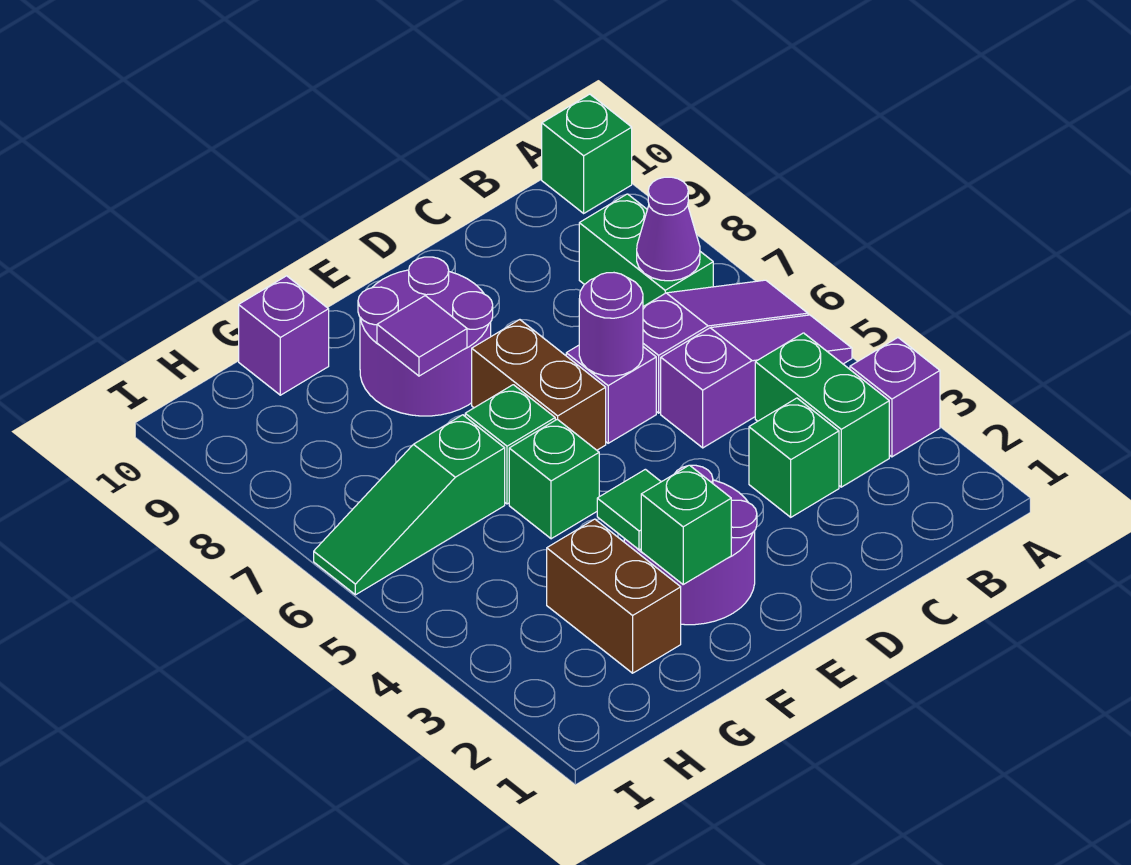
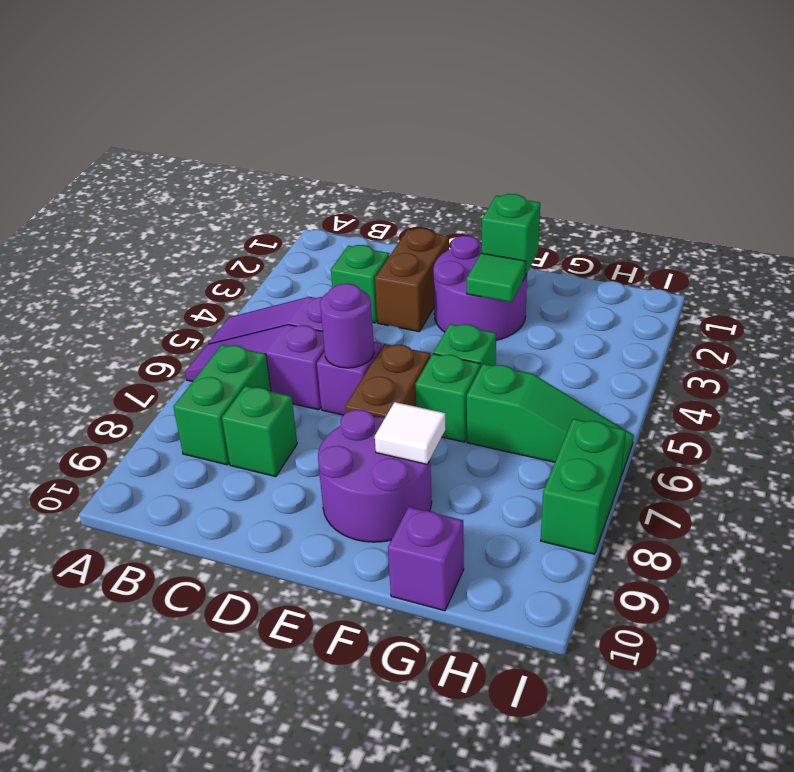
purple brick A3 level 1 -> none
green brick A10 level 1 -> green brick C8 level 1
green brick B3:B4 level 1 -> green brick I7:I8 level 1
purple cone B7 level 2 -> none
purple tile F8 level 2 -> white tile F8 level 2
brown brick G2:G3 level 1 -> brown brick D2:D3 level 1

